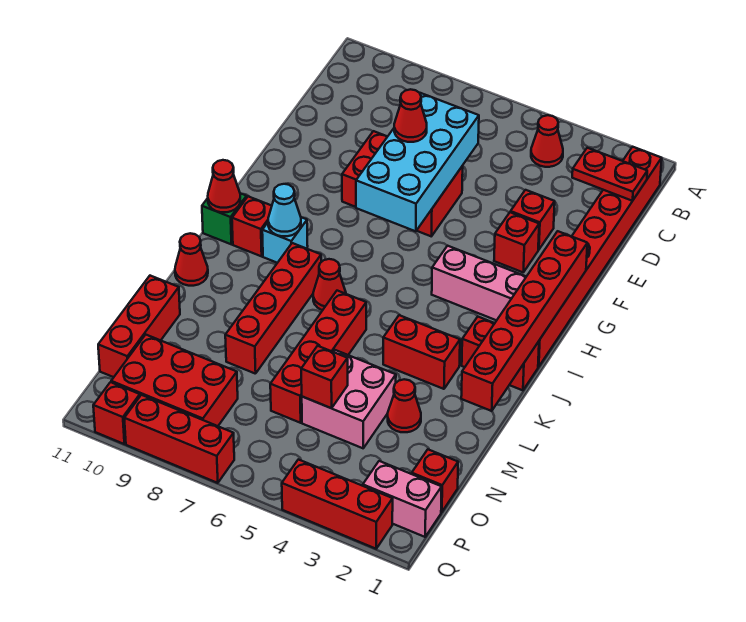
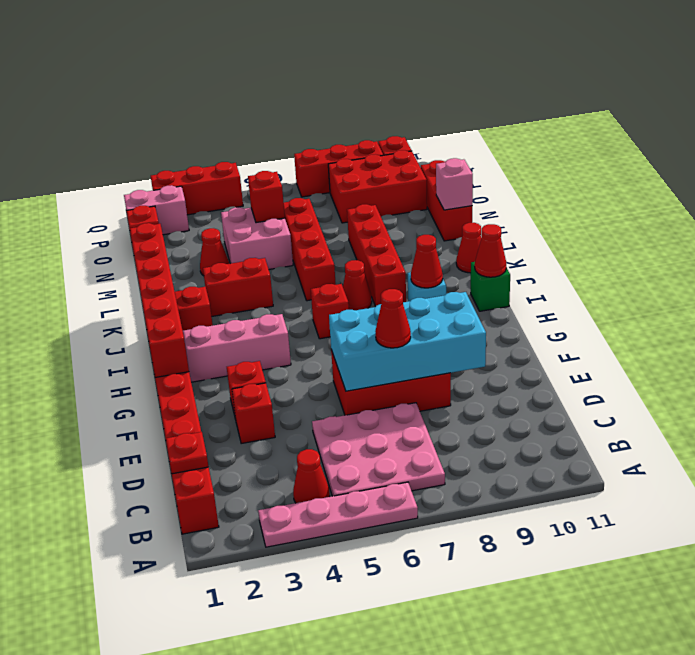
none -> pink plate A3:A6 level 1
none -> pink plate B5:D7 level 1
red plate C1:C2 level 2 -> red plate C1 level 2
cyan brick D6:G7 level 2 -> cyan brick E6:F9 level 2
cyan cone I9 level 2 -> red cone I9 level 2
red brick I10 level 1 -> red brick I6 level 1
none -> pink brick M11 level 2

